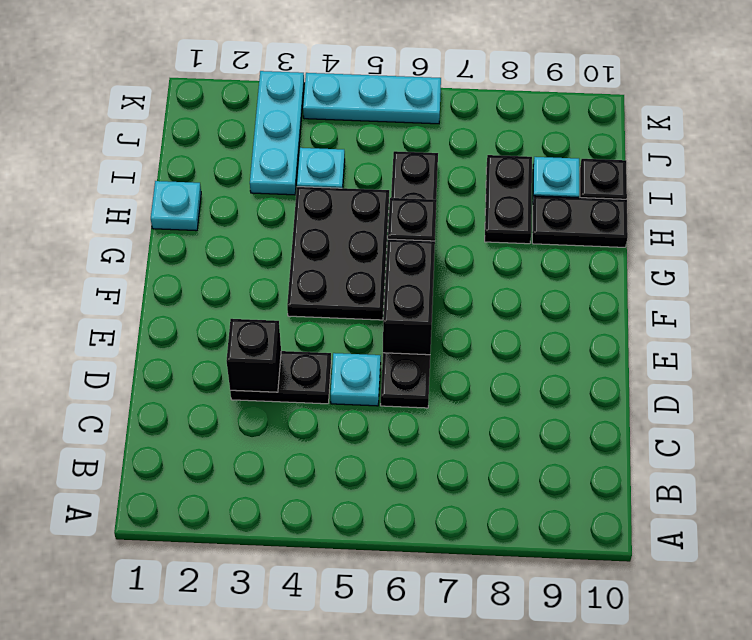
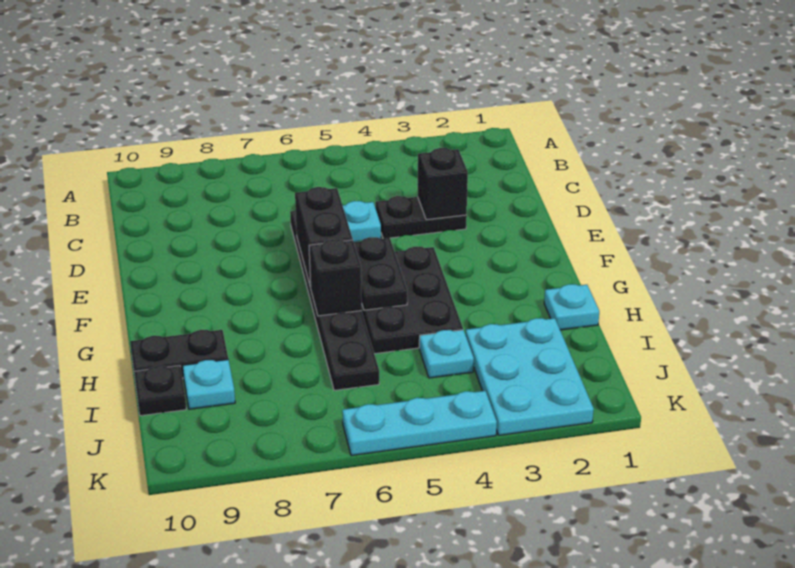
black plate H8:I8 level 1 -> black plate F5:G5 level 2
cyan plate I3:K3 level 1 -> cyan plate I2:K3 level 1

